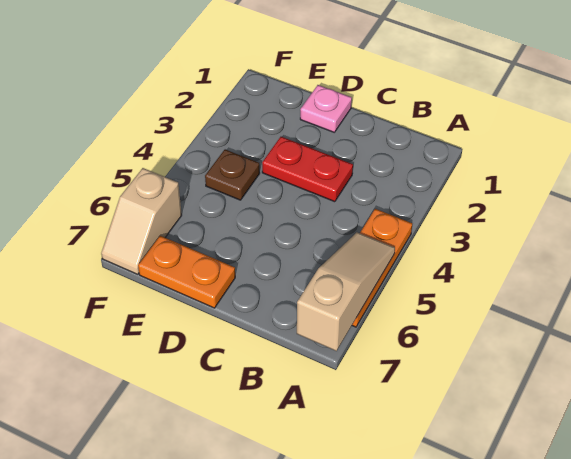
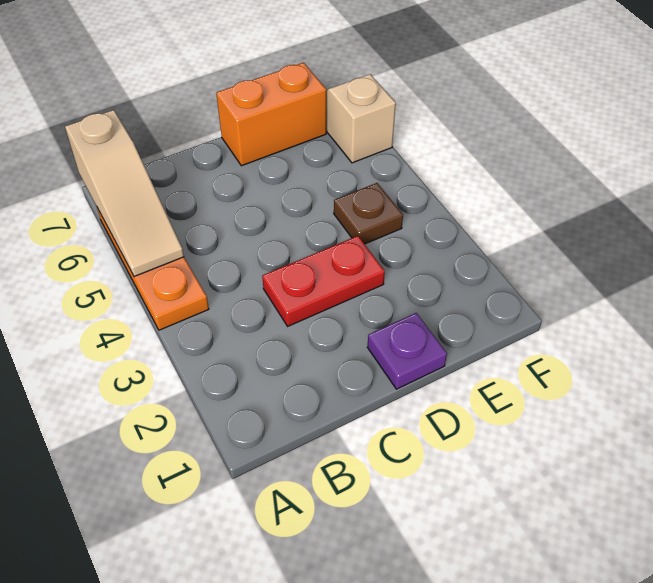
pink plate D1 level 1 -> purple plate D1 level 1
orange plate D7:E7 level 1 -> orange brick D7:E7 level 1

